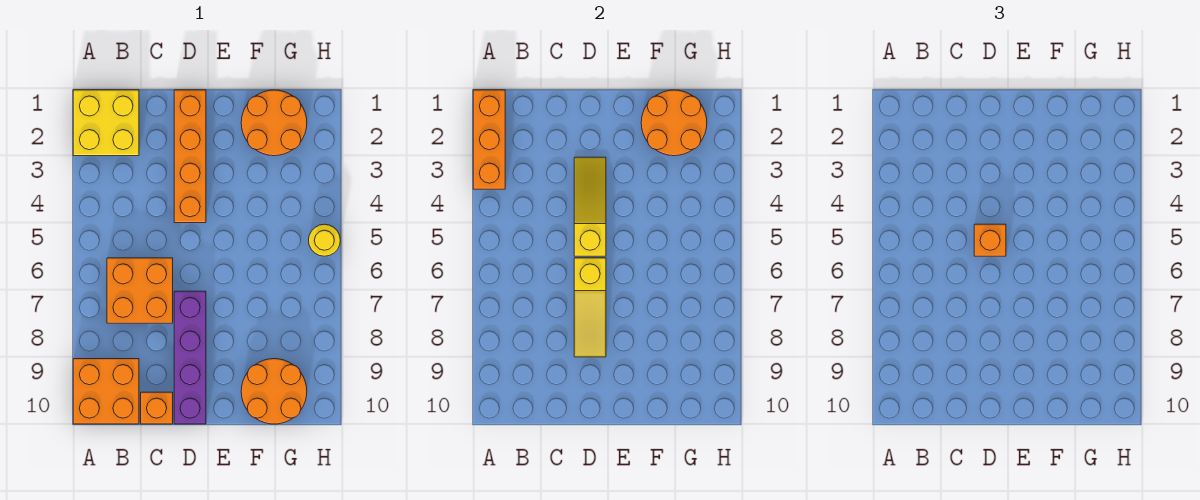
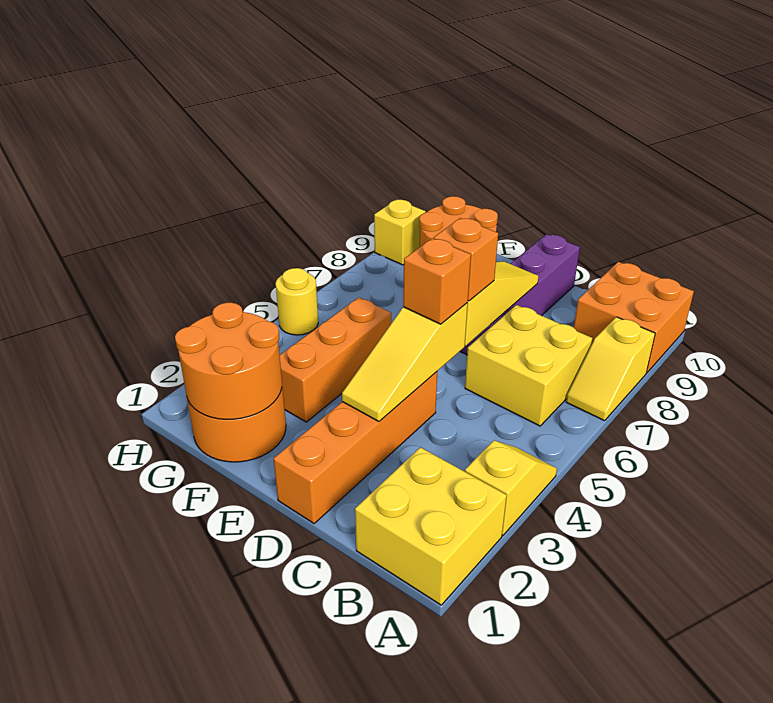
orange brick A1:A3 level 2 -> orange brick F3:F5 level 1
none -> yellow slope A3:A4 level 1 top 3
none -> yellow slope A7:A8 level 1 top 8
orange brick B6:C7 level 1 -> yellow brick B6:C7 level 1
orange brick C10 level 1 -> orange brick D6 level 3
none -> yellow brick H9 level 1

